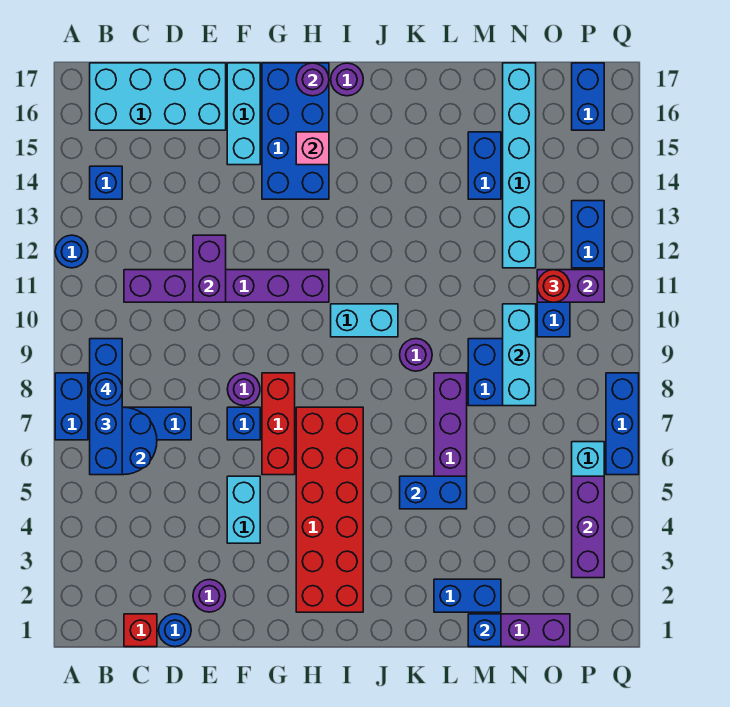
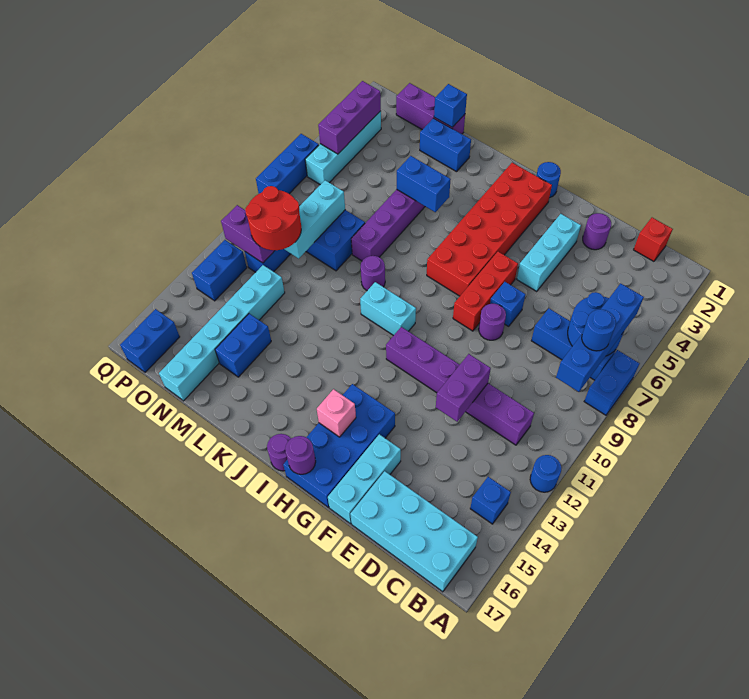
blue round brick D1 level 1 -> blue round brick H1 level 1
cyan brick F4:F5 level 1 -> cyan brick F3:F5 level 1
red round brick O11 level 3 -> red round brick N10:O11 level 3

